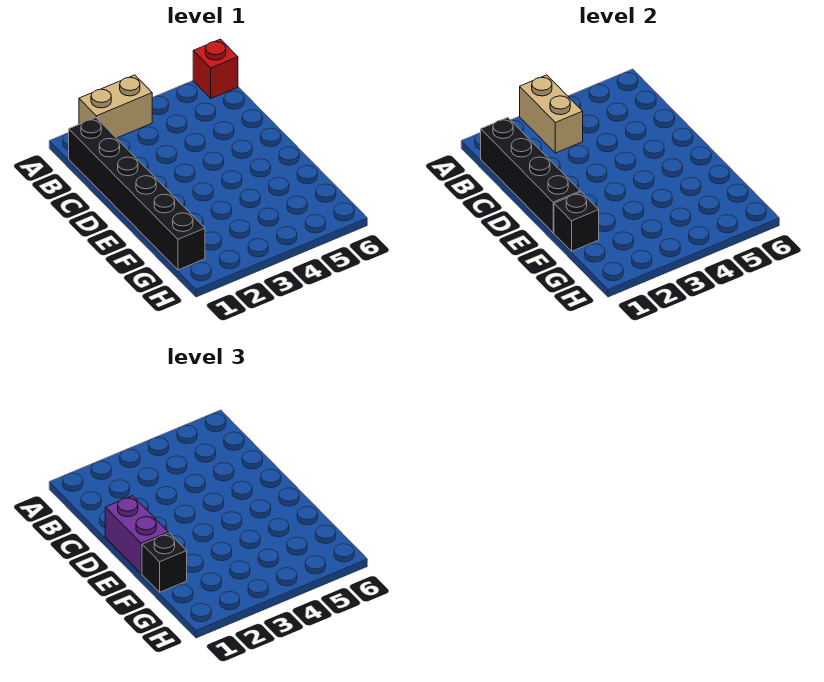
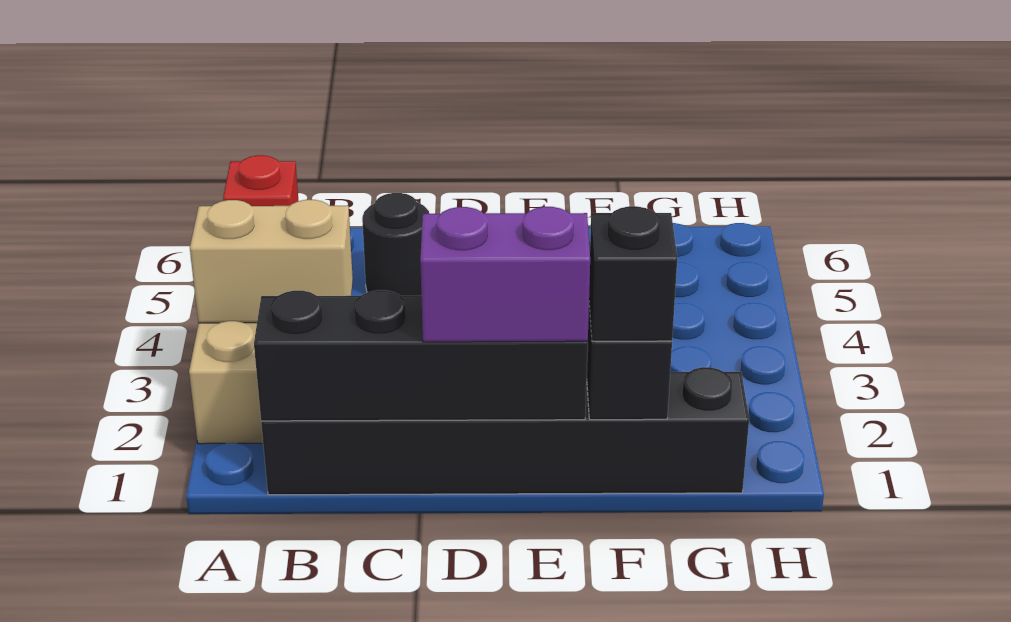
none -> black round brick C5 level 1

